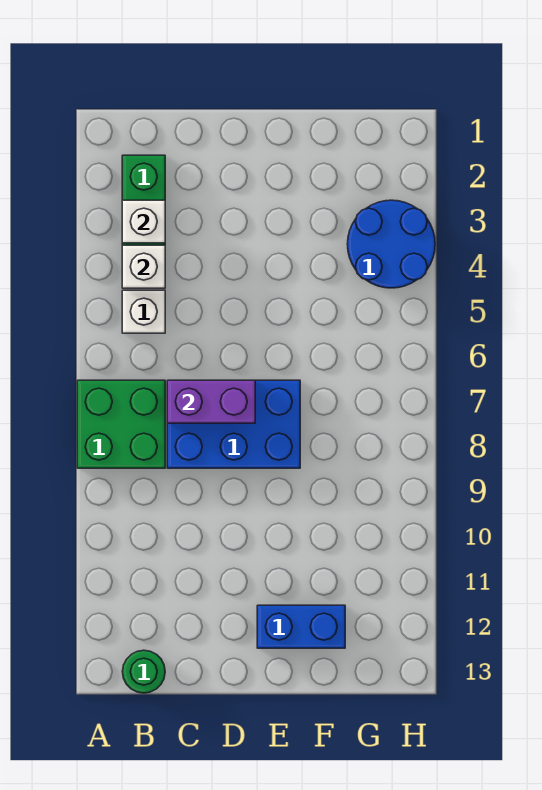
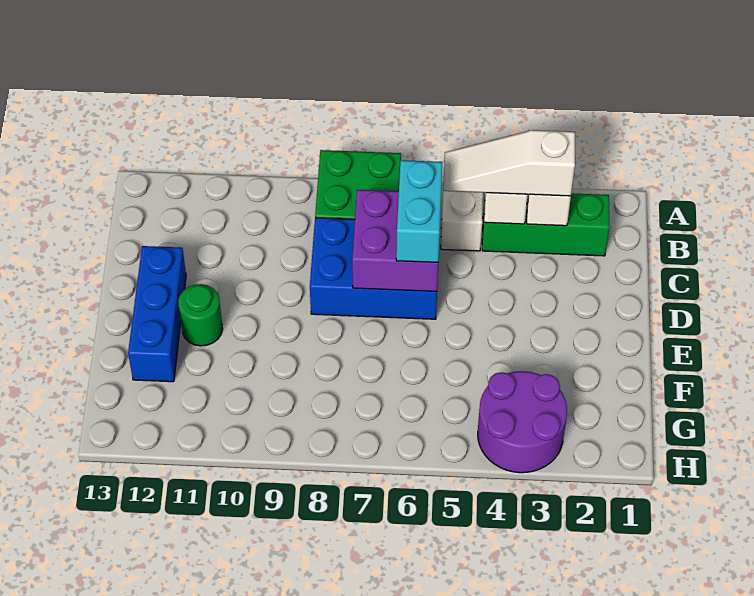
none -> white slope B3:B5 level 3 top 3
green round brick B13 level 1 -> green round brick E11 level 1
none -> cyan brick C6:D6 level 3
blue brick C7:E8 level 1 -> blue brick C6:D8 level 1
purple brick C7:D7 level 2 -> purple brick C6:D7 level 2
blue brick E12:F12 level 1 -> blue brick D12:F12 level 1
blue round brick G3:H4 level 1 -> purple round brick G3:H4 level 1

